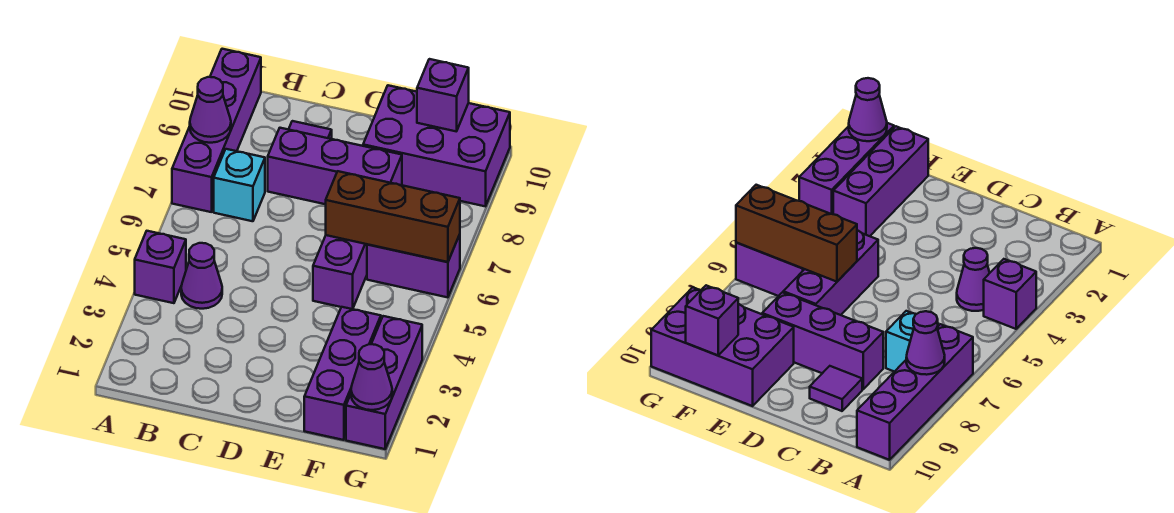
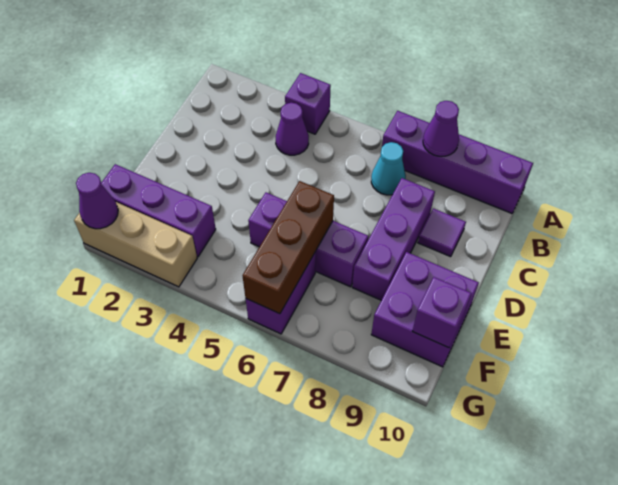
cyan brick B7 level 1 -> cyan cone B7 level 1
purple brick E9:G10 level 1 -> purple brick E9:F10 level 1
purple brick G1:G3 level 1 -> tan brick G1:G3 level 1

